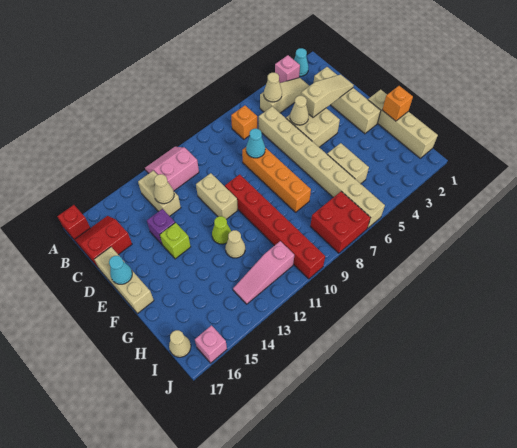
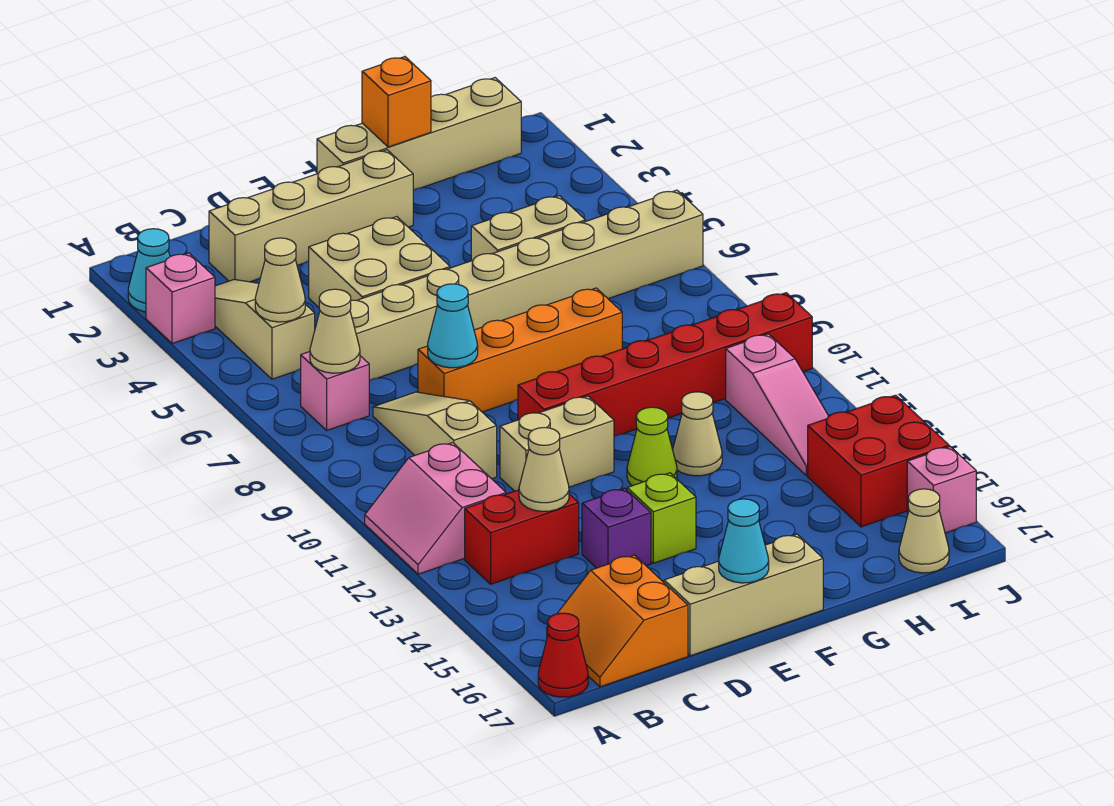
red brick A17 level 1 -> red cone A17 level 1
orange brick B7 level 1 -> pink brick B7 level 1
tan brick B13:C13 level 1 -> red brick B13:C13 level 1
red slope B16:C17 level 1 top C -> orange slope B16:C17 level 1 top C
tan slope D2:D4 level 2 top 4 -> tan slope C8:C10 level 1 top 10
tan cone D5 level 2 -> tan cone B7 level 2
red brick I7:J8 level 1 -> red brick I14:J15 level 1

